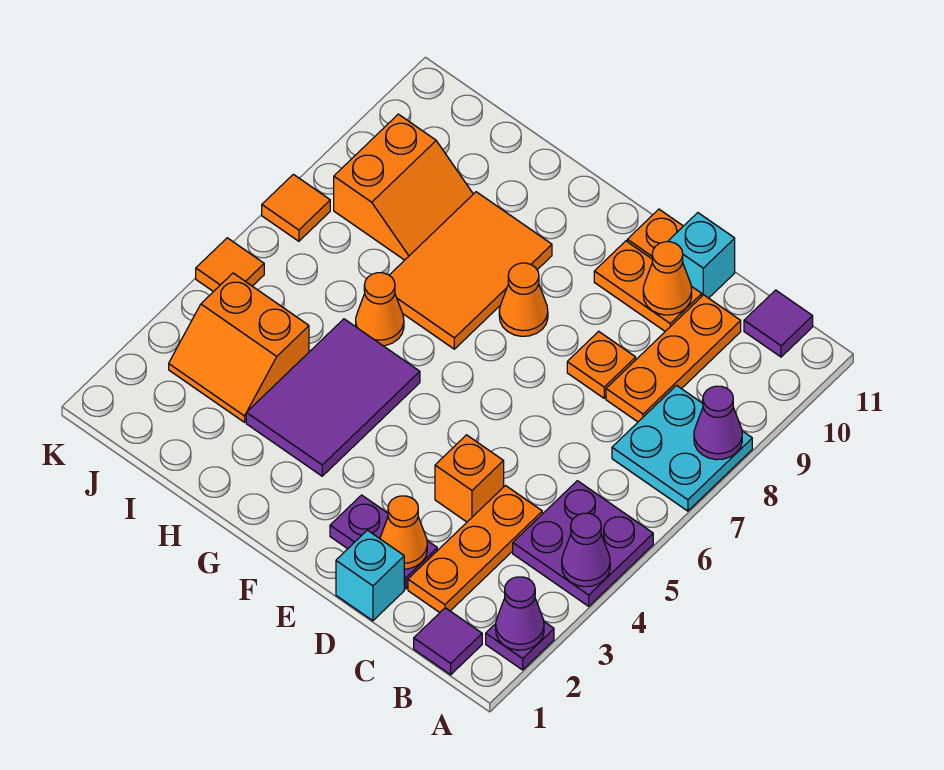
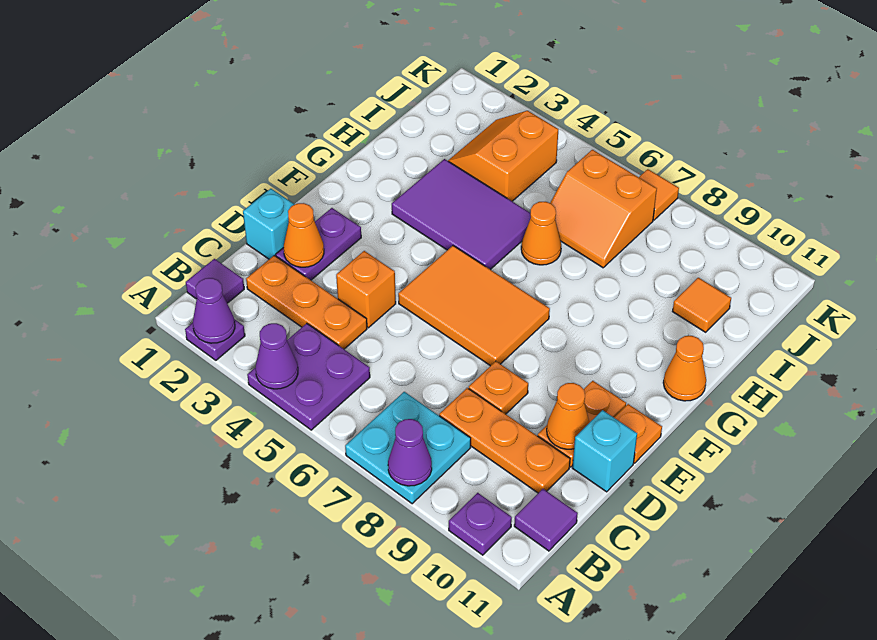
none -> purple plate A10 level 1
orange cone F8 level 1 -> orange cone G11 level 1
orange tile G7:H9 level 1 -> orange tile E5:F7 level 1
orange slope I8:J9 level 1 top J -> orange slope I6:J7 level 1 top J
orange tile K5 level 1 -> orange tile I10 level 1

